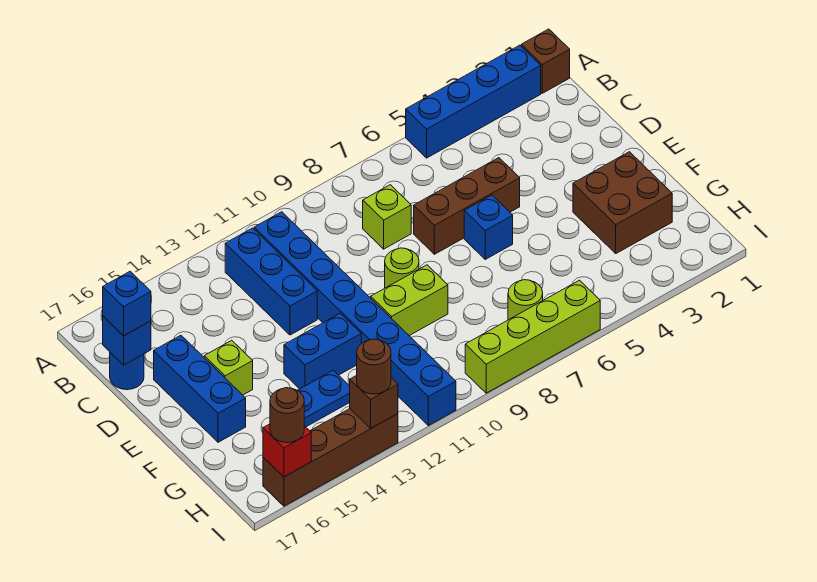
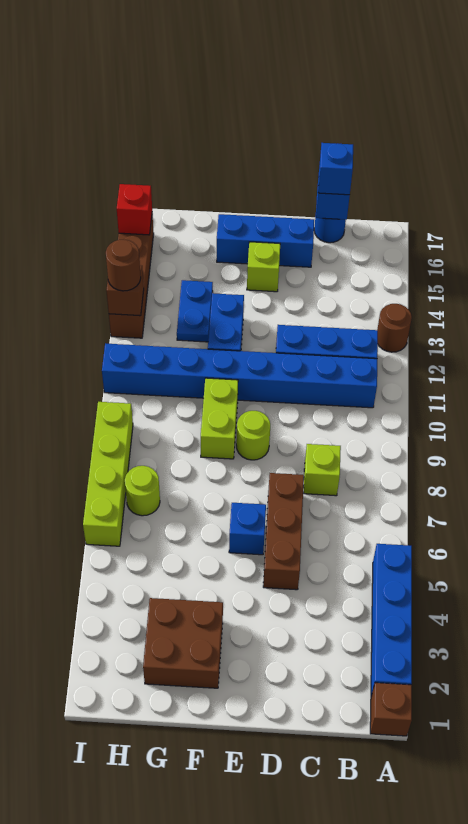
brown round brick I16 level 3 -> brown round brick A13 level 1

